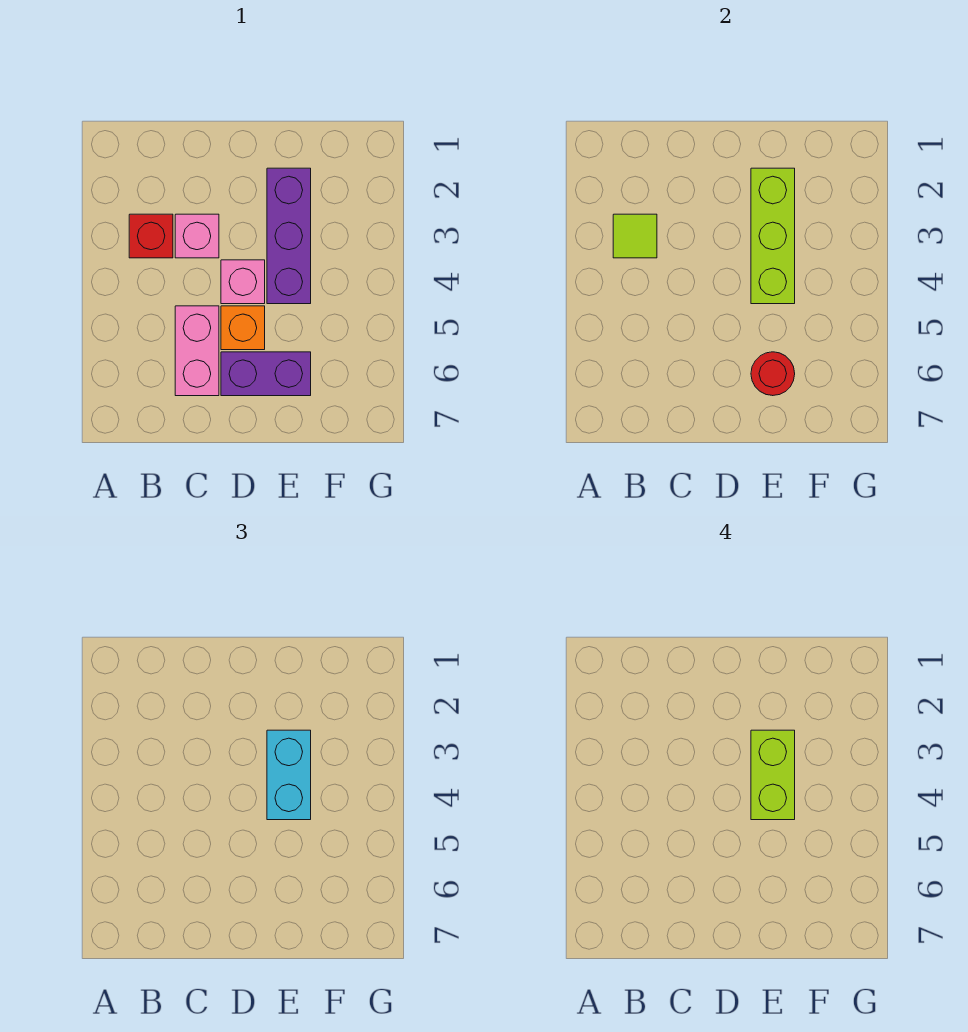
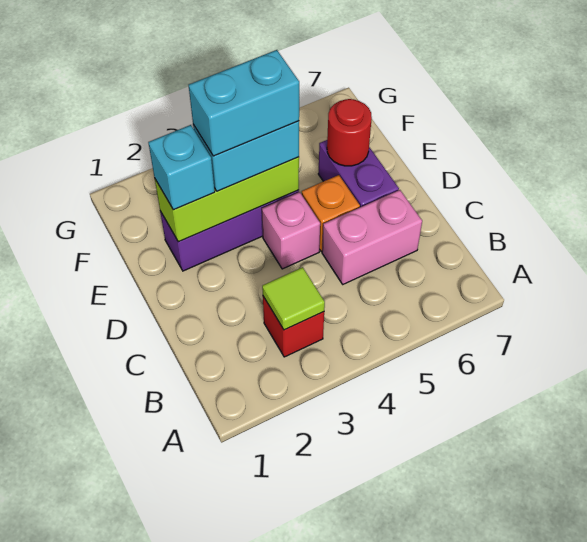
pink brick C3 level 1 -> none
none -> cyan brick E2 level 3
lime brick E3:E4 level 4 -> cyan brick E3:E4 level 4

